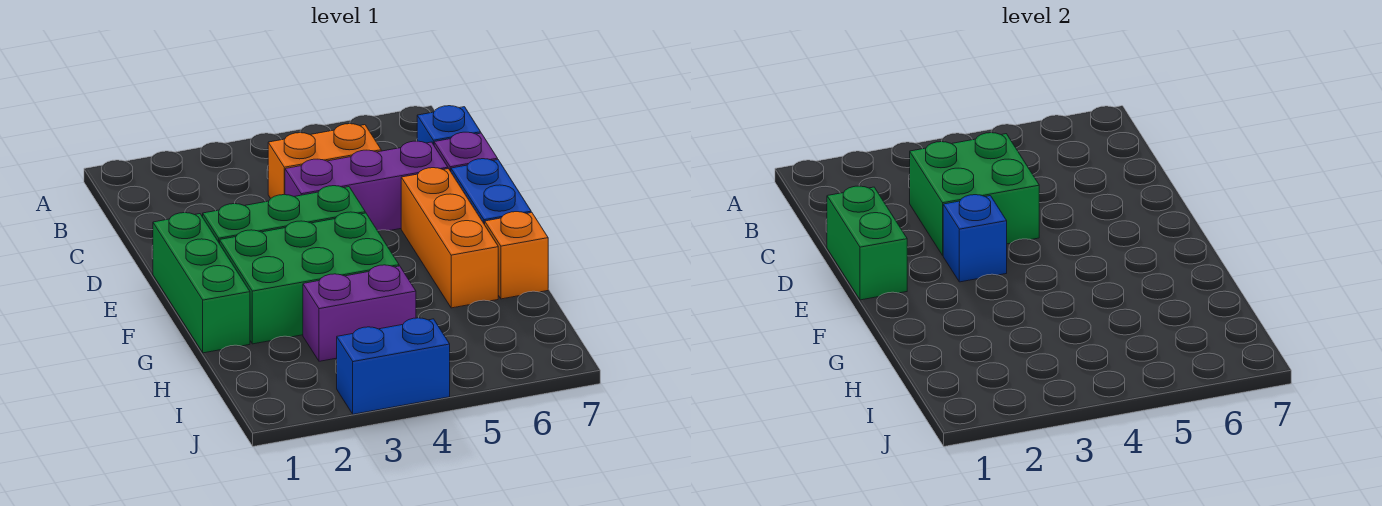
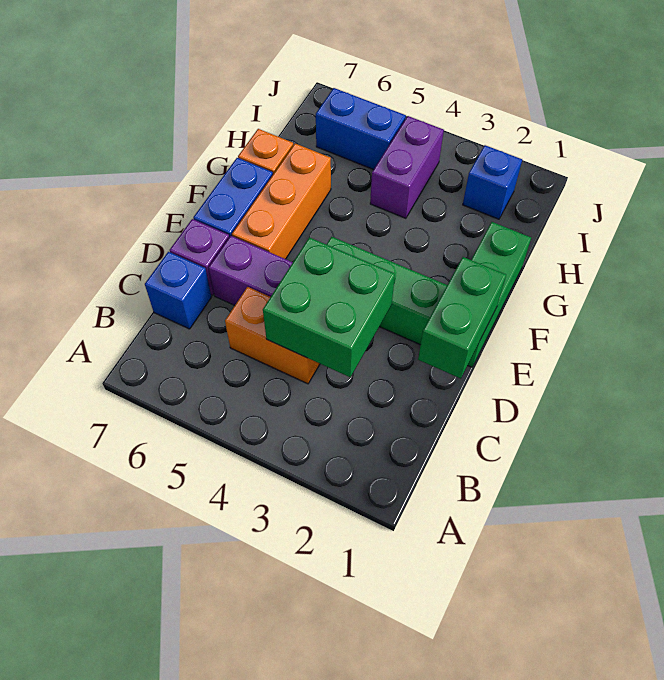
blue brick E3 level 2 -> blue brick I2 level 1
green brick F2:G4 level 1 -> none
purple brick H3:H4 level 1 -> purple brick H4:I4 level 1
blue brick J3:J4 level 1 -> blue brick I5:I6 level 1

